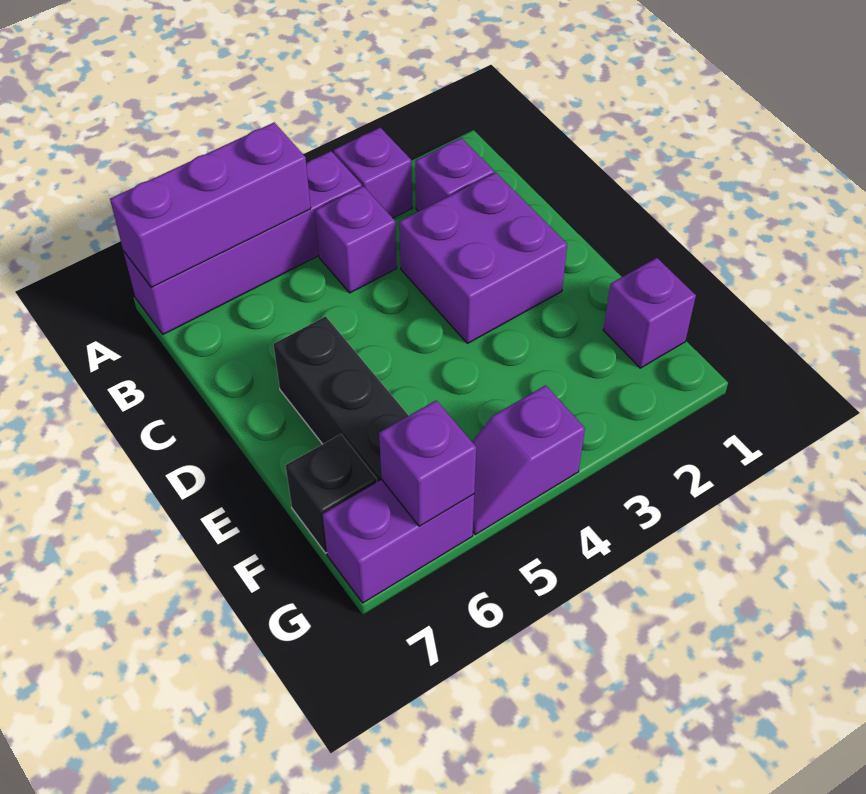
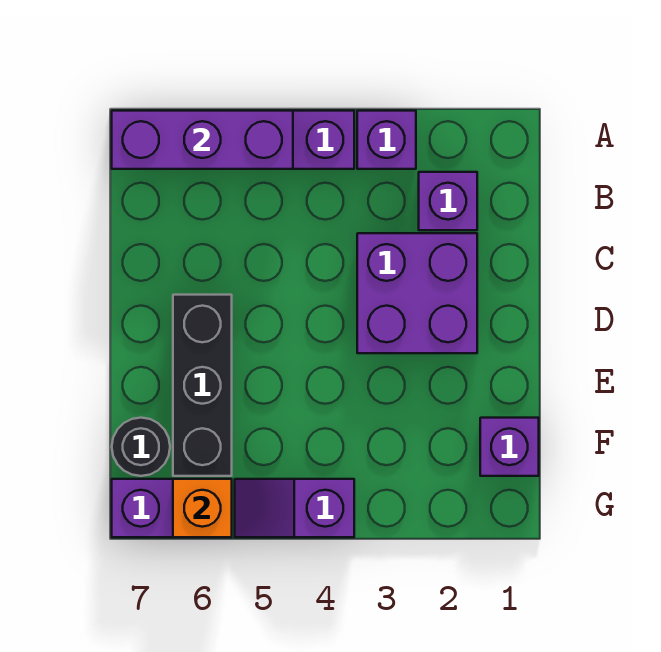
purple brick B4 level 1 -> none
black brick F7 level 1 -> black round brick F7 level 1
purple brick G6 level 2 -> orange brick G6 level 2

